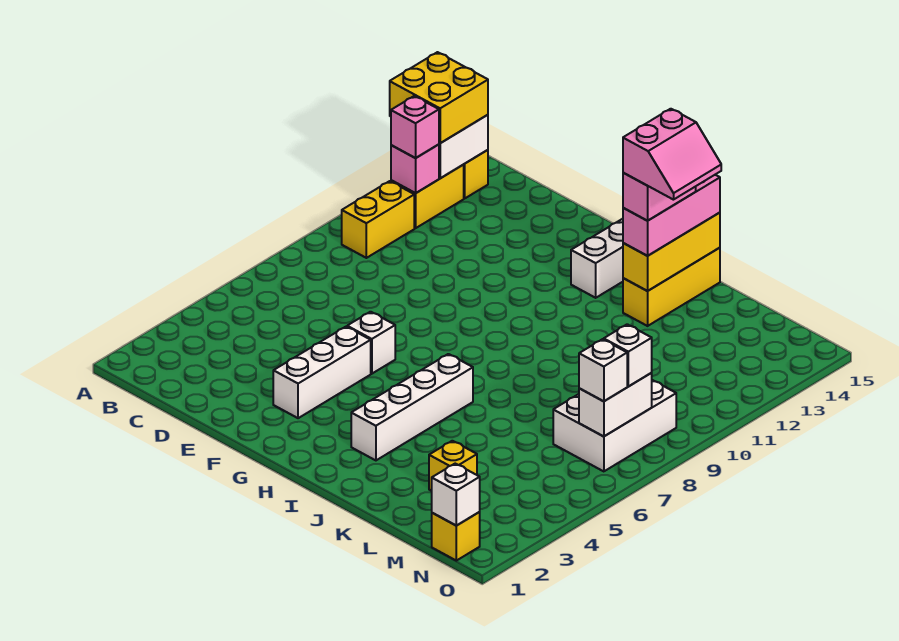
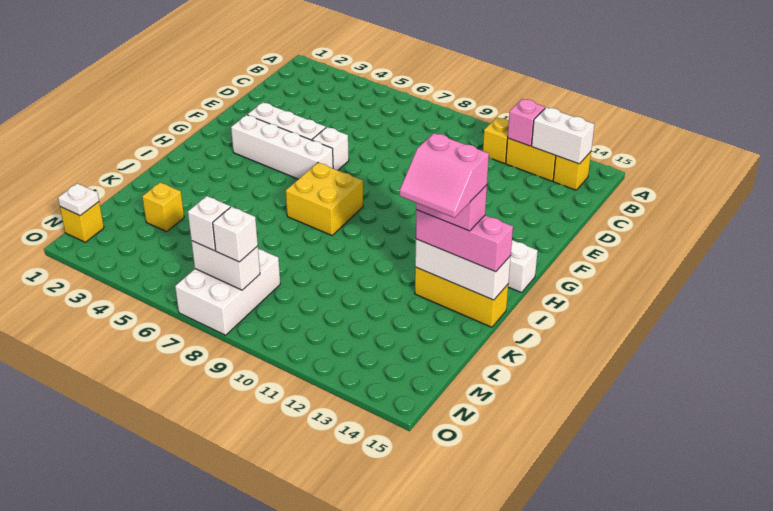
yellow brick A13:B14 level 3 -> yellow brick H7:I8 level 1
yellow brick B10:B11 level 1 -> yellow brick B11 level 1
pink brick B12 level 3 -> none
white brick I3:I6 level 1 -> white brick G3:G6 level 1
yellow brick J13:J15 level 2 -> white brick J13:J15 level 2
white brick M7:N9 level 1 -> white brick M7:O8 level 1
white brick N1 level 2 -> white plate N1 level 2

